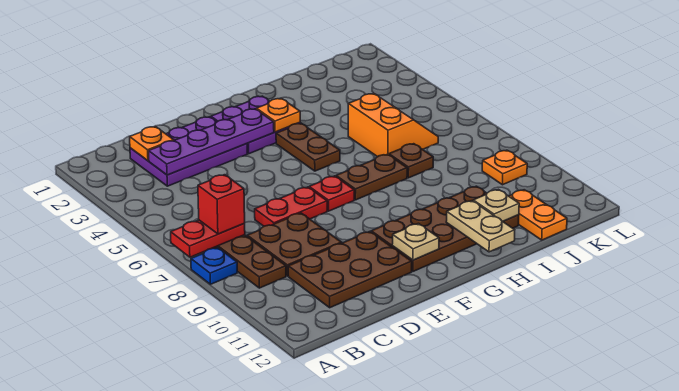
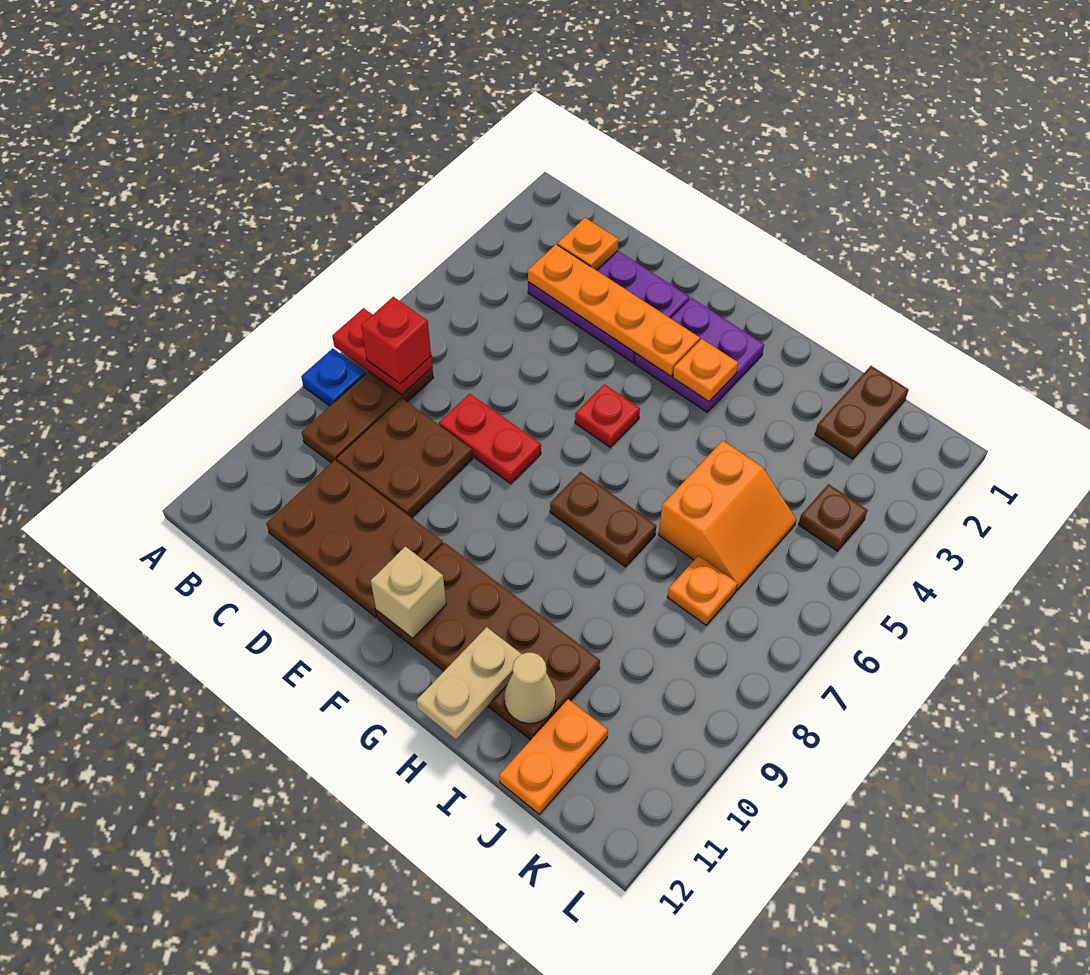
purple plate C3:F3 level 2 -> orange plate C3:F3 level 2
red plate F7 level 1 -> red plate F5 level 1
tan plate F11 level 2 -> tan brick F11 level 2
brown plate G4:G5 level 1 -> brown plate J1:J2 level 1
brown plate I7 level 1 -> brown plate K4 level 1
tan plate I11 level 2 -> tan cone I11 level 2
orange plate K9 level 1 -> orange plate J7 level 1

